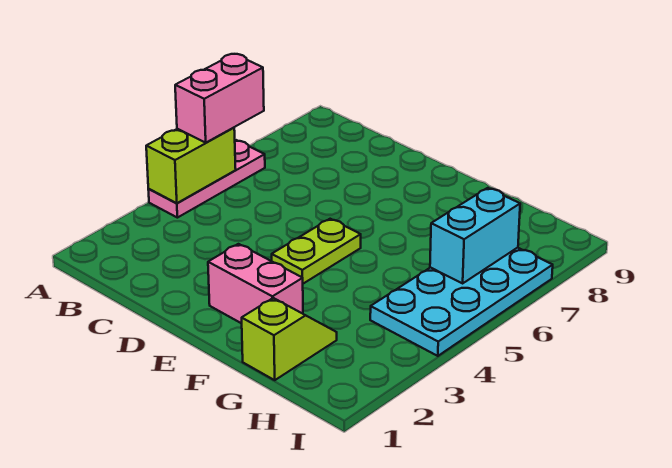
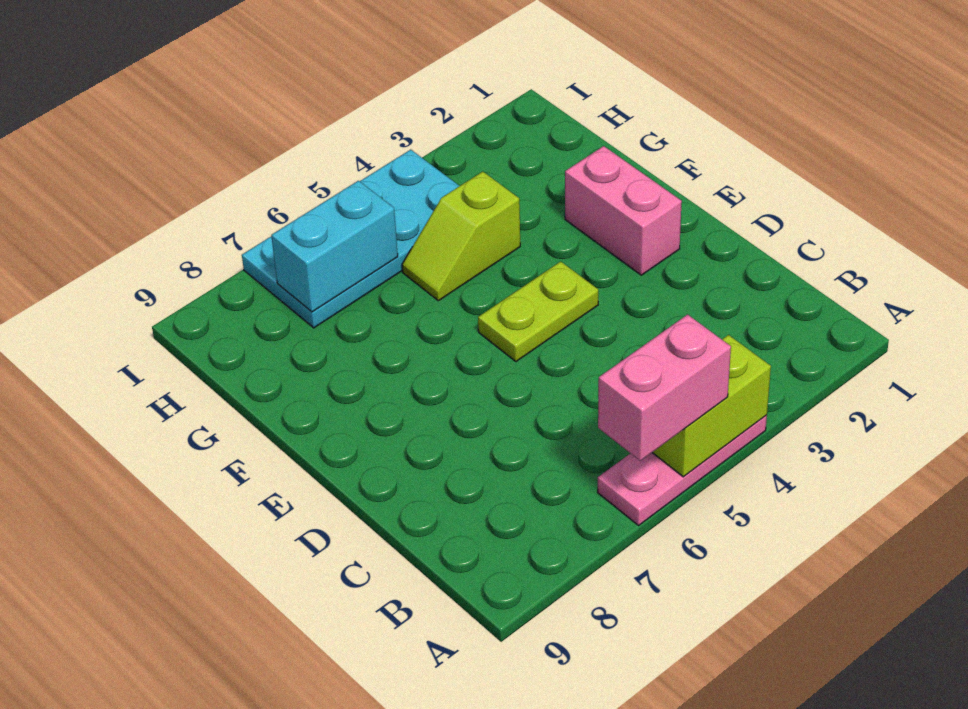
lime slope G1:G2 level 1 top 1 -> lime slope G4:G5 level 1 top 4

